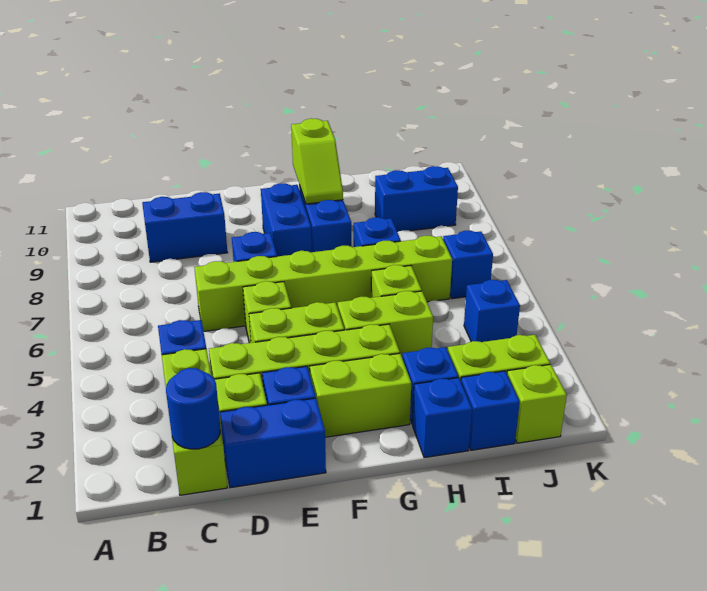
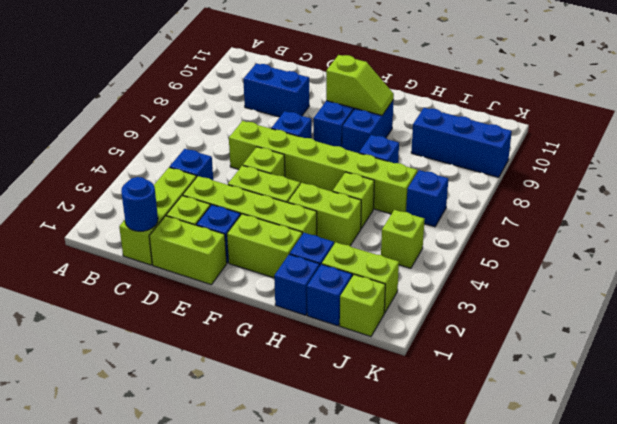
blue brick D1:E1 level 1 -> lime brick D1:E1 level 1
lime slope G9:G10 level 2 top 10 -> lime slope F9:G9 level 2 top F
blue brick I9:J9 level 1 -> blue brick I9:K9 level 1
blue brick J4 level 1 -> lime brick J4 level 1

